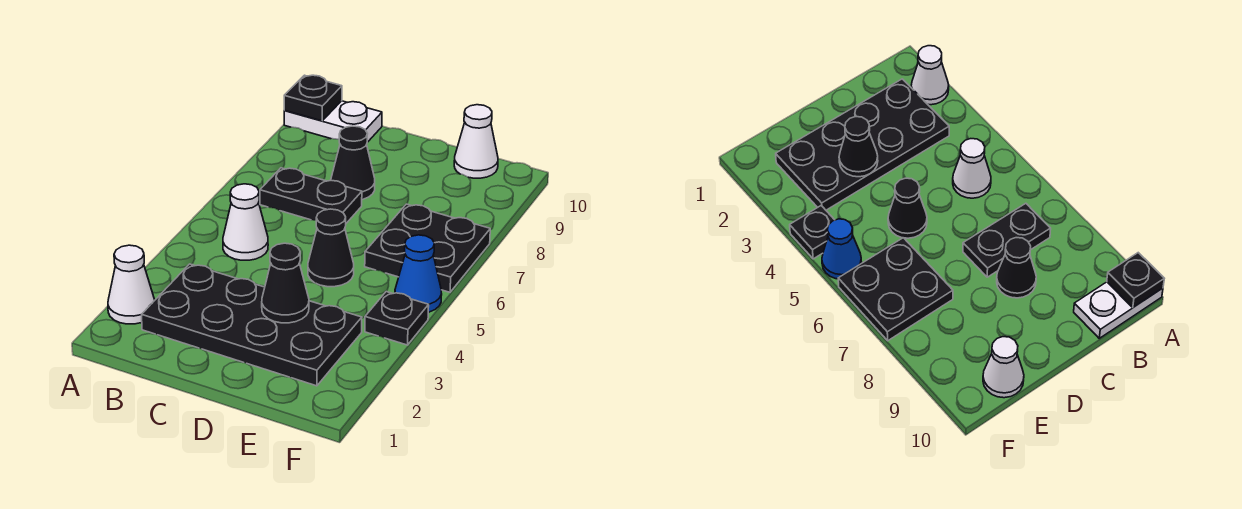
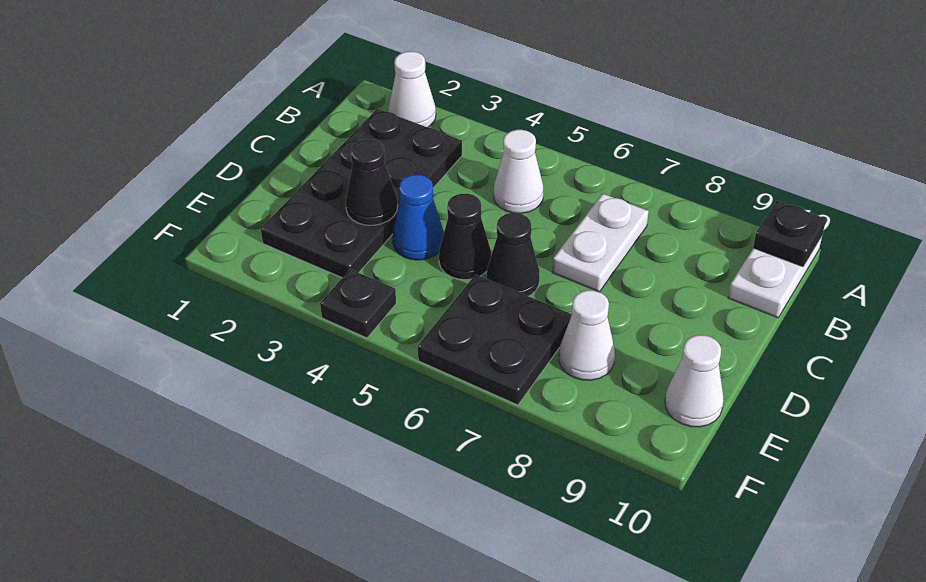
black plate B7:C7 level 1 -> white plate B7:C7 level 1
black cone C8 level 1 -> black cone D6 level 1
none -> white cone E8 level 1
blue cone F5 level 1 -> blue cone D4 level 1

